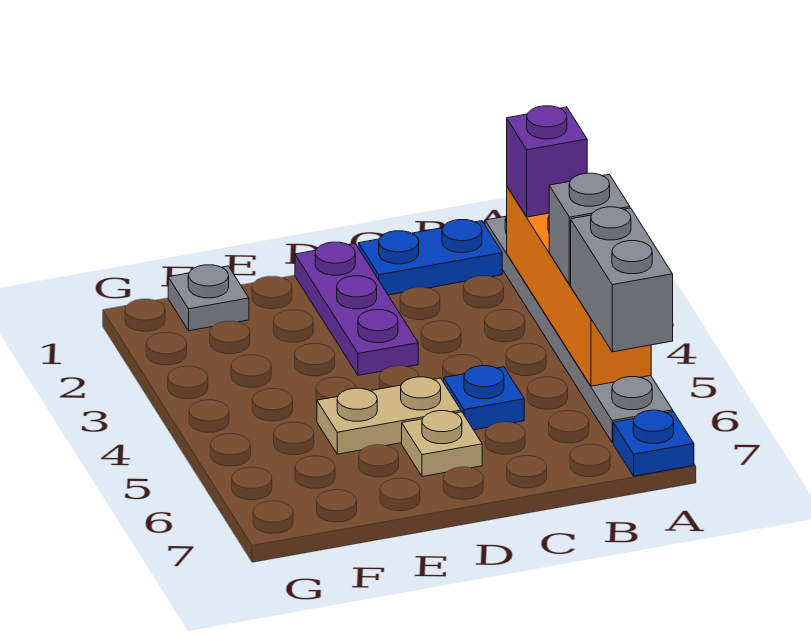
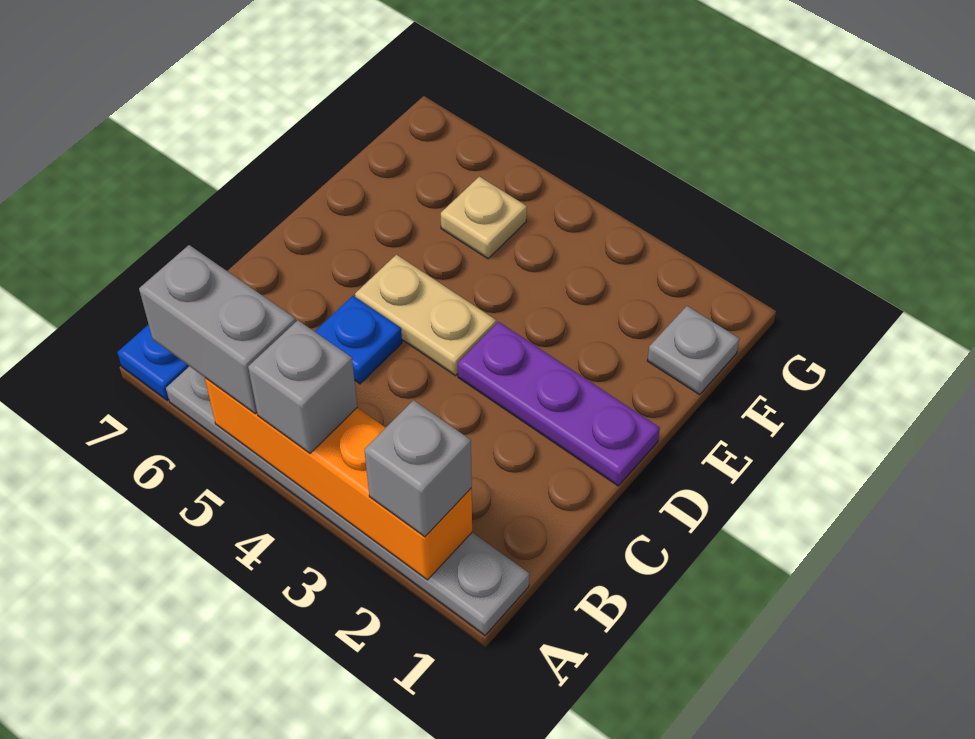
purple brick A2 level 3 -> grey brick A2 level 3
blue plate B1:C1 level 1 -> none
tan plate D5:E5 level 1 -> tan plate D4:D5 level 1
tan plate D6 level 1 -> tan plate F5 level 1

